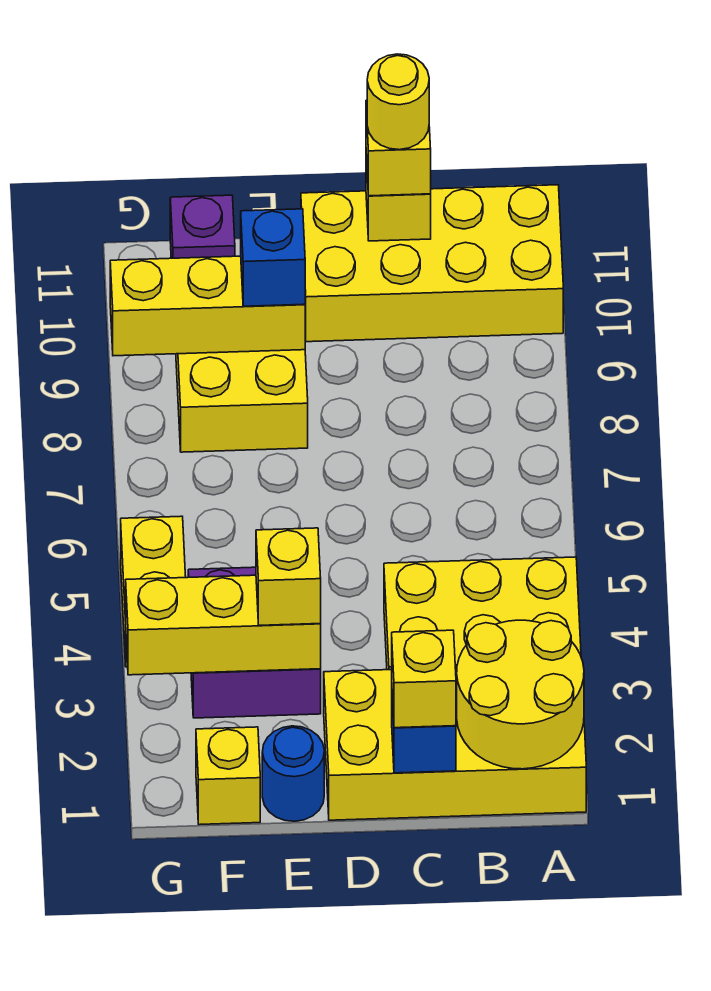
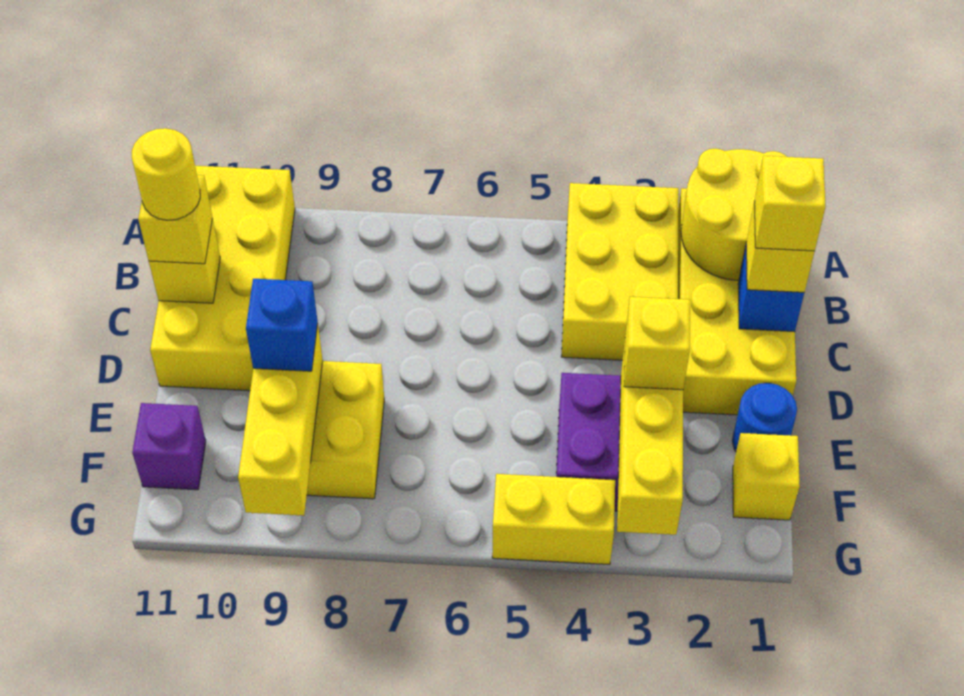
none -> yellow brick C1 level 4

